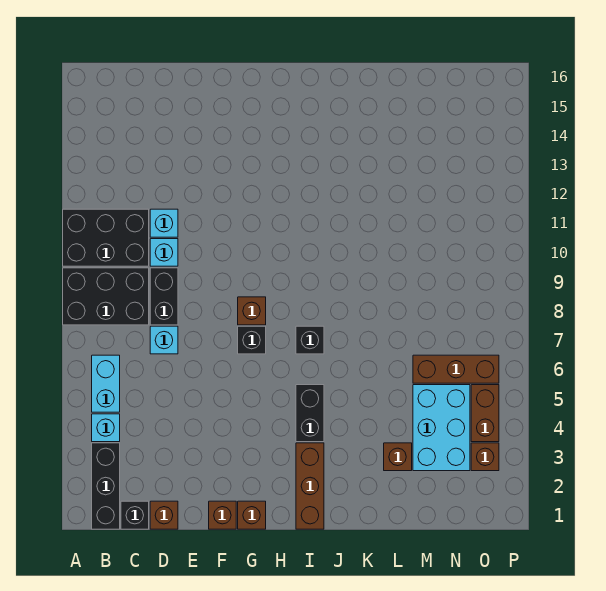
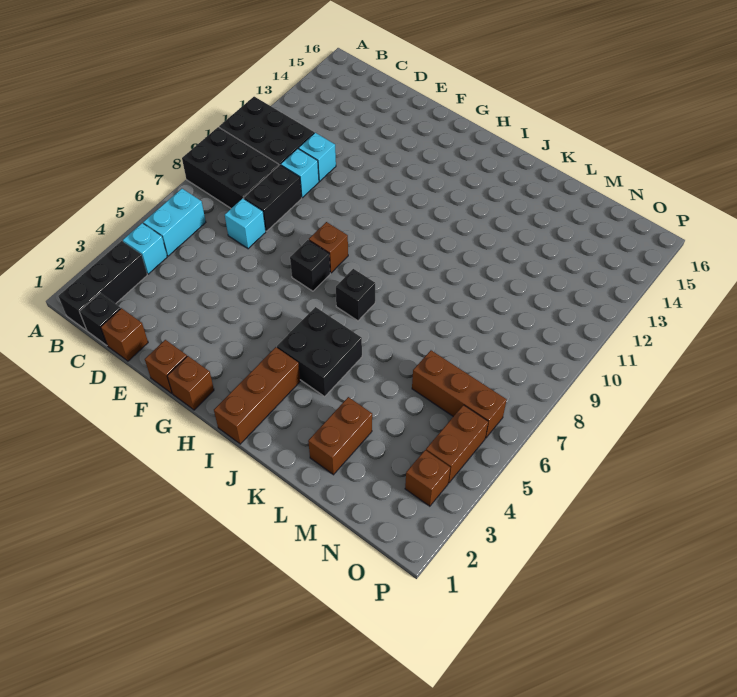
black brick I4:I5 level 1 -> black brick I4:J5 level 1
brown brick L3 level 1 -> brown brick L2:L3 level 1
cyan brick M3:N5 level 1 -> none

